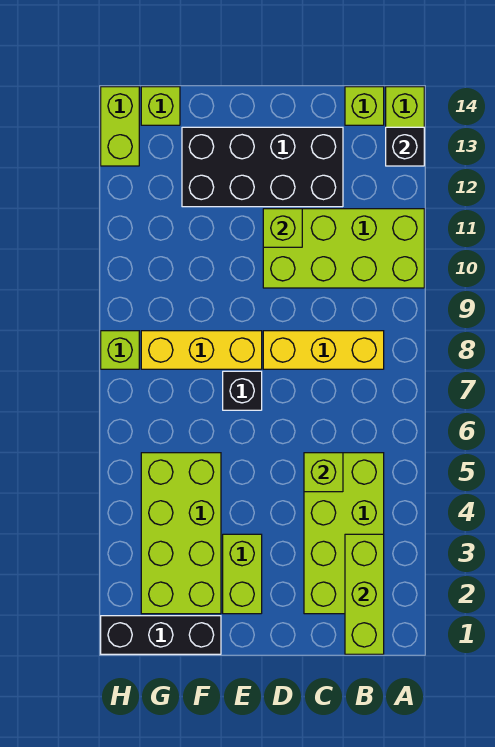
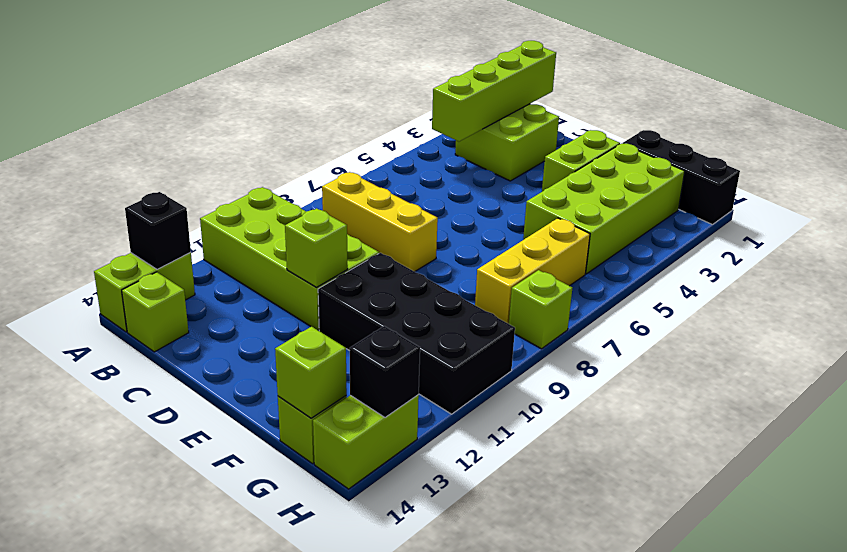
lime brick B1:B3 level 2 -> lime brick B1:B4 level 2
lime brick B2:C5 level 1 -> lime brick B2:C3 level 1
lime brick C5 level 2 -> lime brick G14 level 2
black brick C12:F13 level 1 -> black brick E10:H11 level 1
black brick E7 level 1 -> black brick H13 level 2
yellow brick E8:G8 level 1 -> yellow brick G6:G8 level 1

